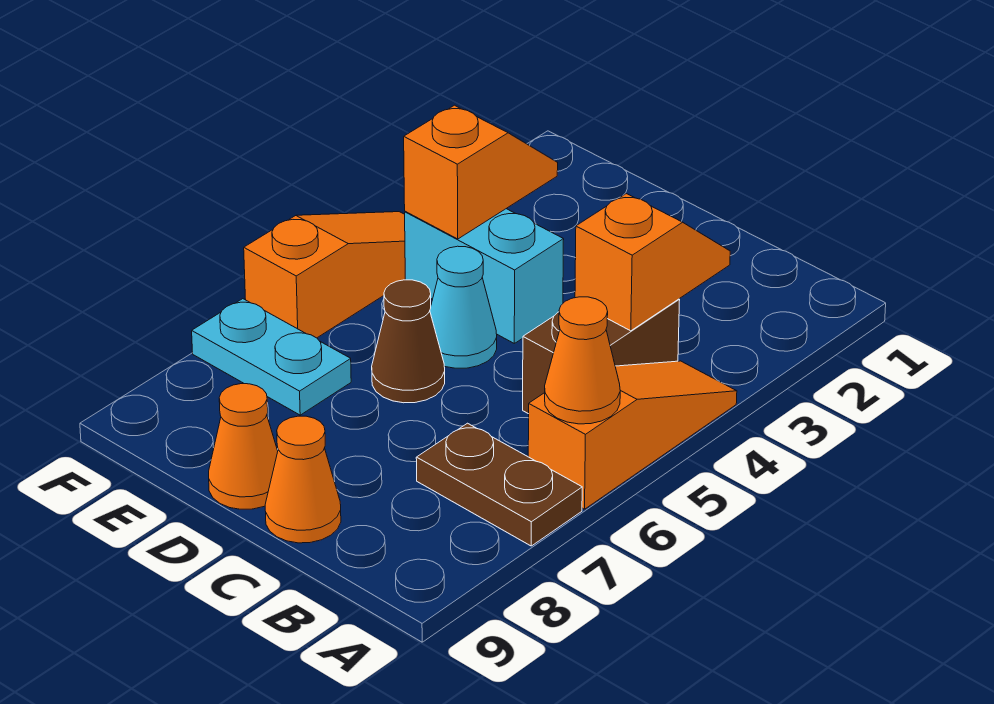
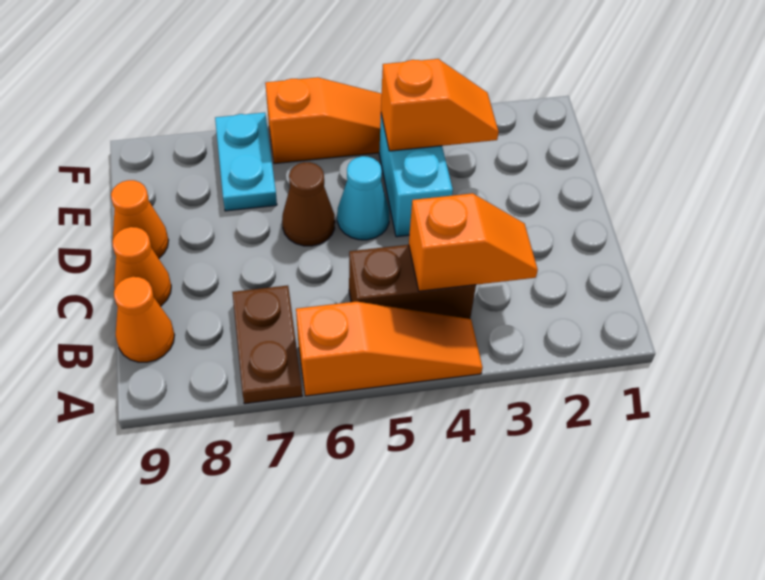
orange cone A6 level 2 -> orange cone B9 level 1

